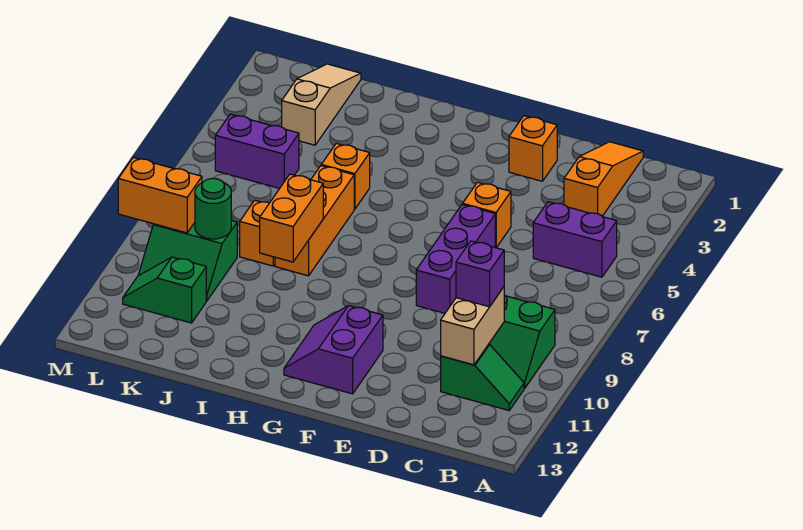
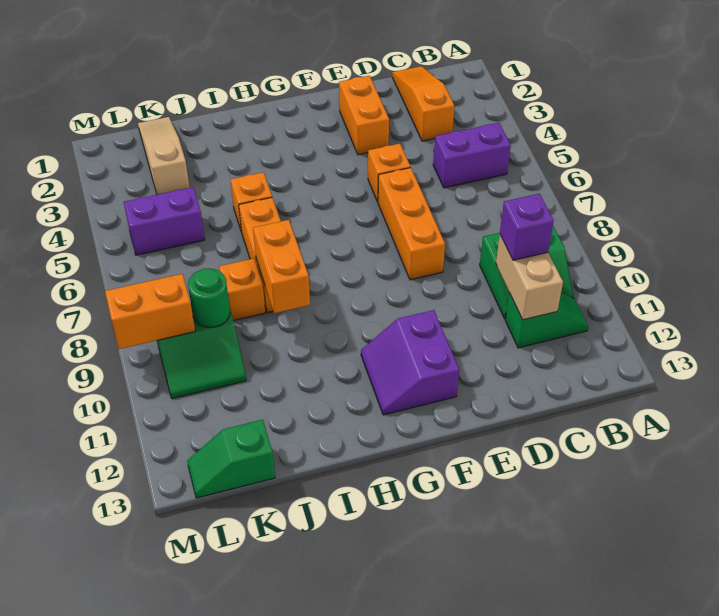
orange brick E2 level 1 -> orange brick E2:E3 level 1
purple brick E6:E8 level 1 -> orange brick E6:E8 level 1
green slope K11:L11 level 1 top K -> green slope K13:L13 level 1 top K

